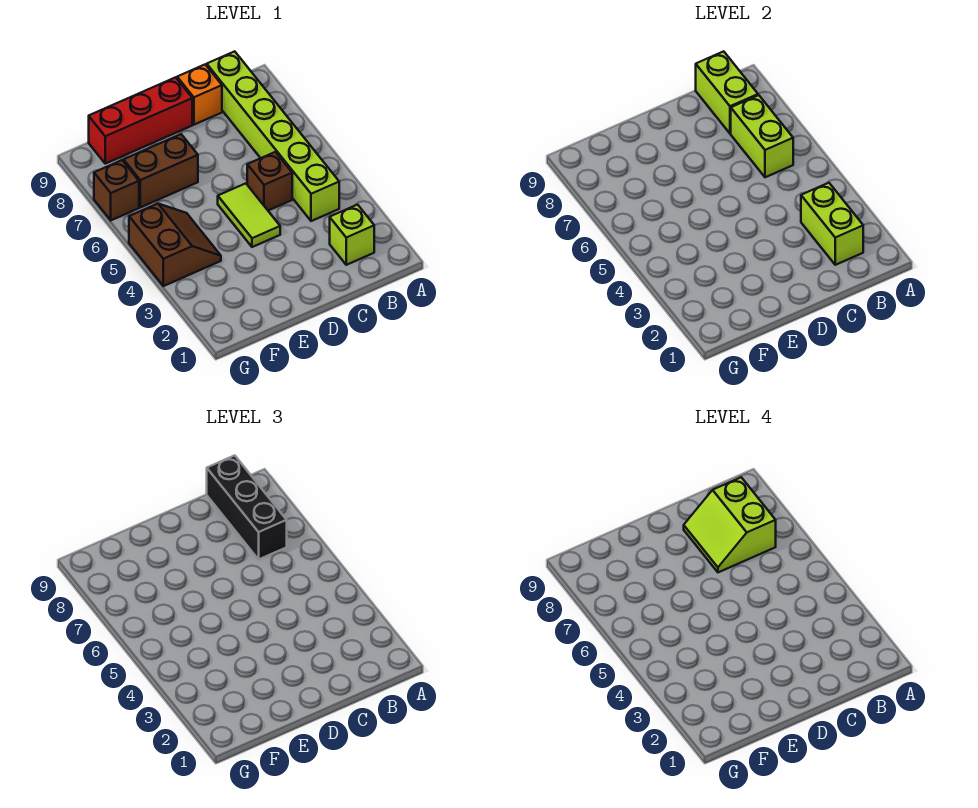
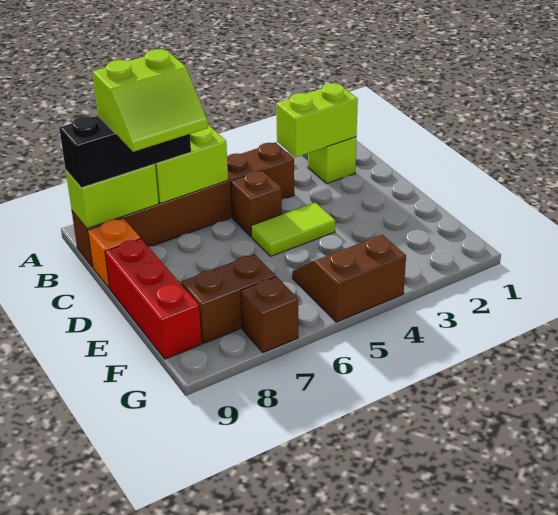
lime brick B4:B9 level 1 -> brown brick B4:B9 level 1
brown brick E7:F7 level 1 -> brown brick F7:F8 level 1

